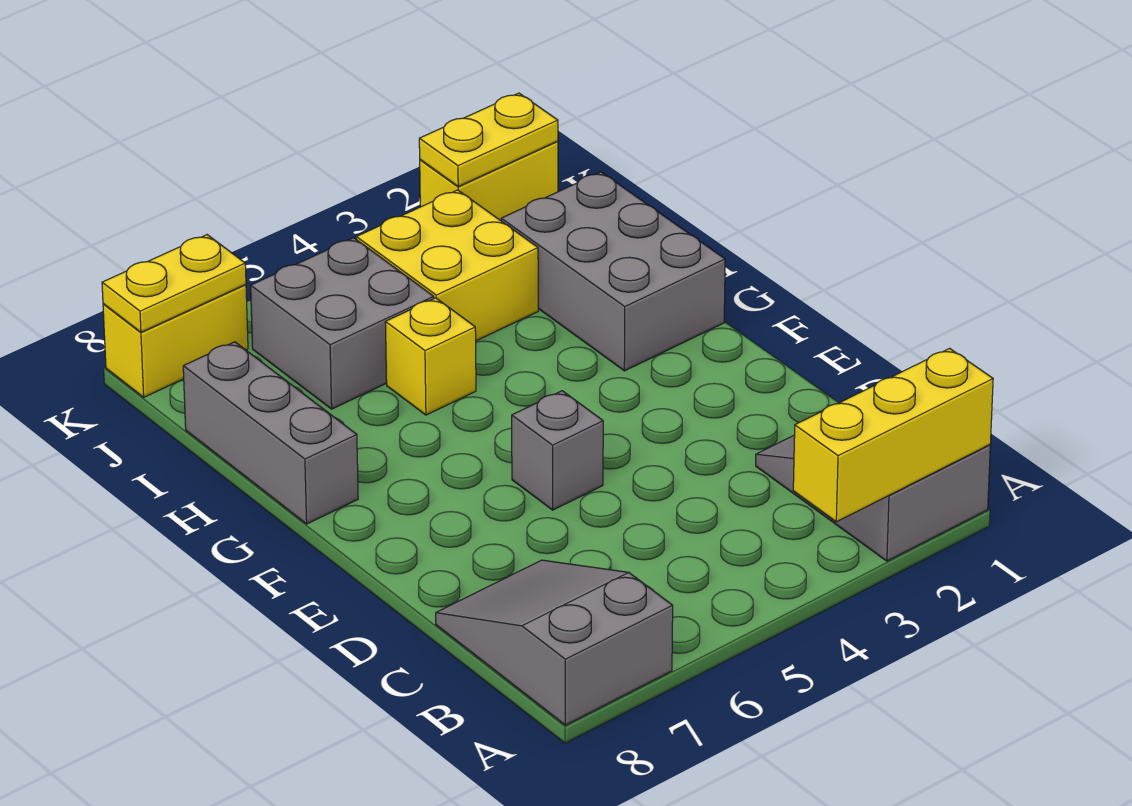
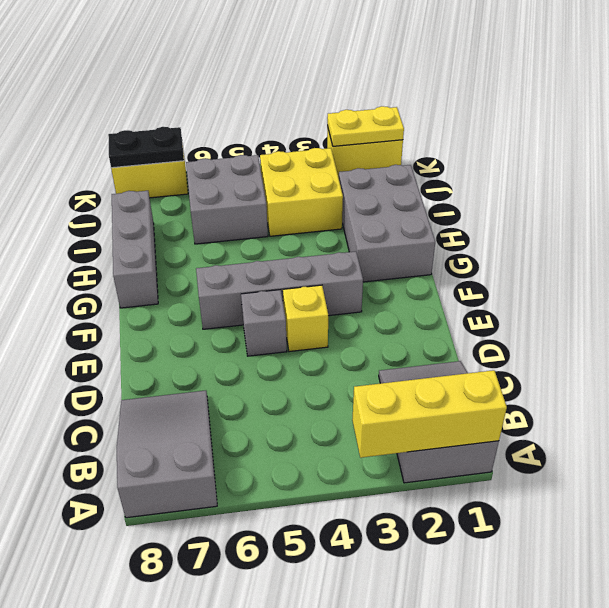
none -> grey brick F3:F6 level 1
yellow brick H5 level 1 -> yellow brick E4 level 1
yellow plate K7:K8 level 2 -> black plate K7:K8 level 2

